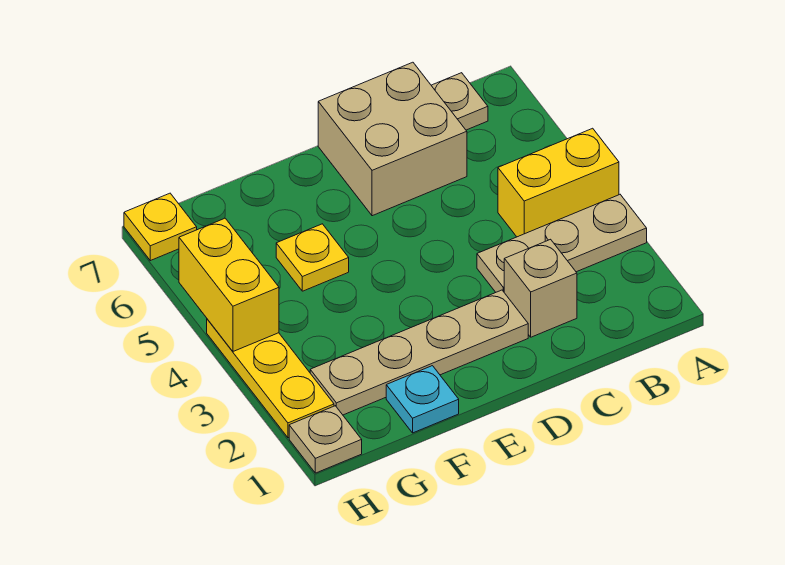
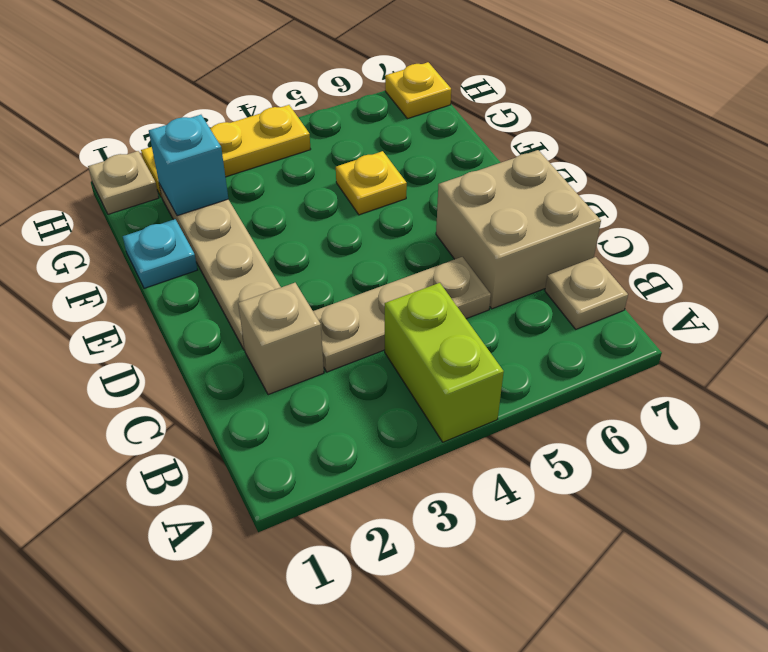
tan plate A3:C3 level 1 -> tan plate C3:C5 level 1
yellow brick A4:B4 level 1 -> lime brick A4:B4 level 1
none -> cyan brick G2 level 2
yellow brick H4:H5 level 2 -> none

